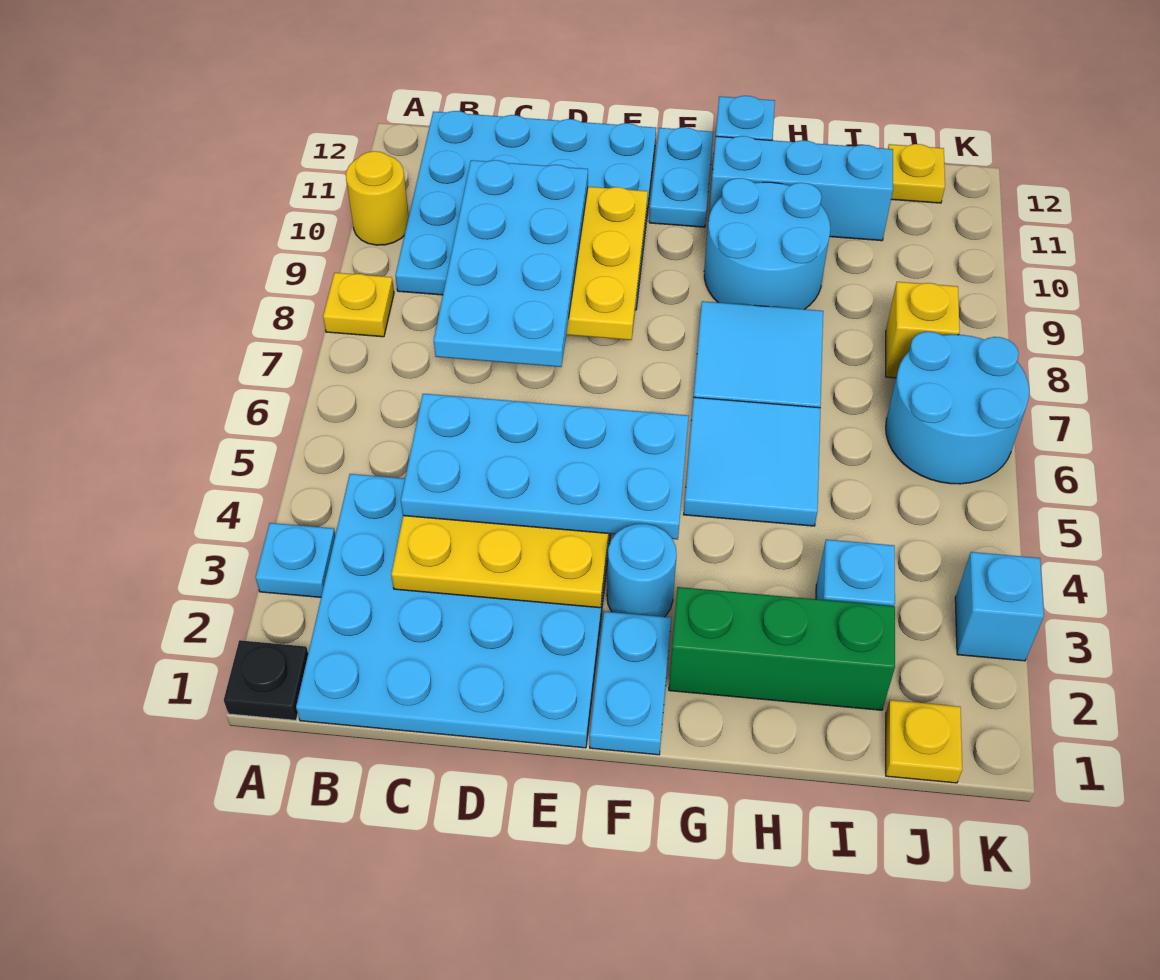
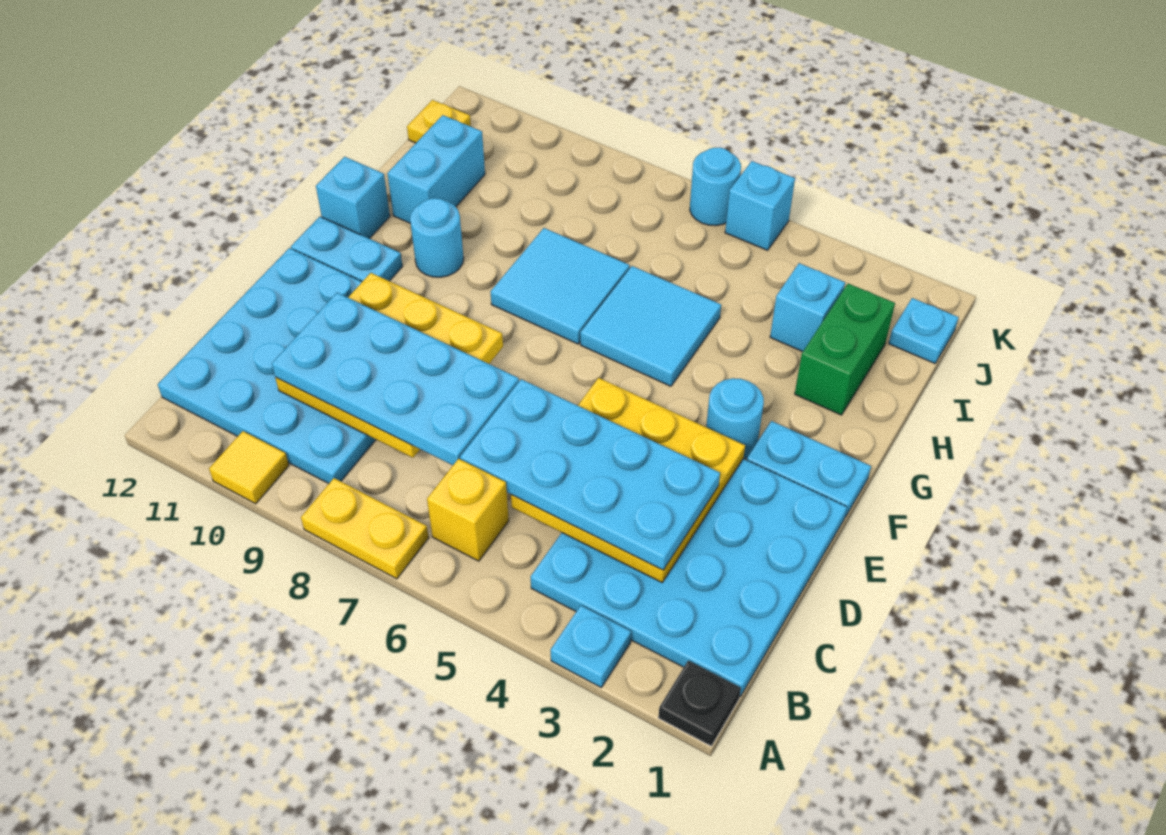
yellow plate A8 level 1 -> yellow plate A7:A8 level 1
yellow round brick A10 level 1 -> yellow tile A10 level 1
cyan plate C4:F5 level 3 -> cyan plate C3:D6 level 3
green brick G2:I2 level 1 -> green brick H2:I2 level 1
cyan round brick G9:H10 level 1 -> cyan round brick G10 level 1
cyan brick G11:I11 level 1 -> cyan brick H11:I11 level 1
yellow plate J1 level 1 -> cyan plate J1 level 1
cyan round brick J6:K7 level 1 -> cyan round brick K6 level 1
yellow brick J8 level 1 -> yellow brick B6 level 1
cyan brick K3 level 1 -> cyan brick K5 level 1

